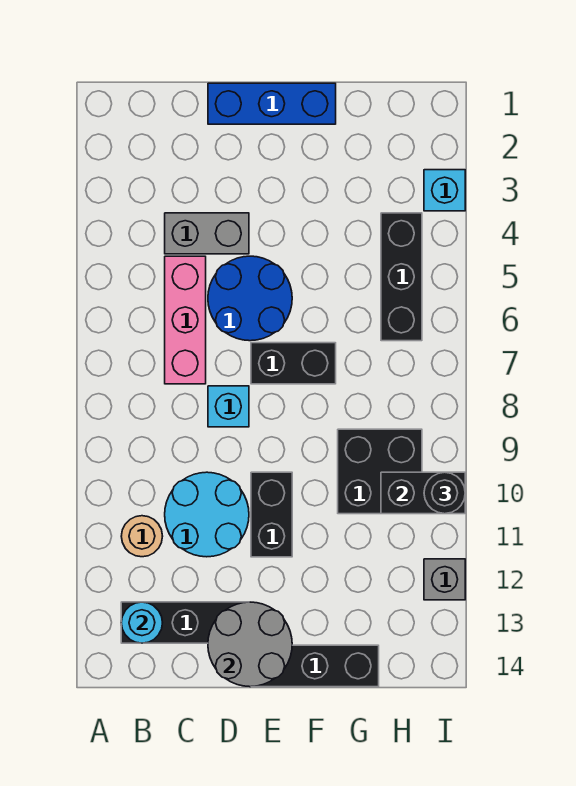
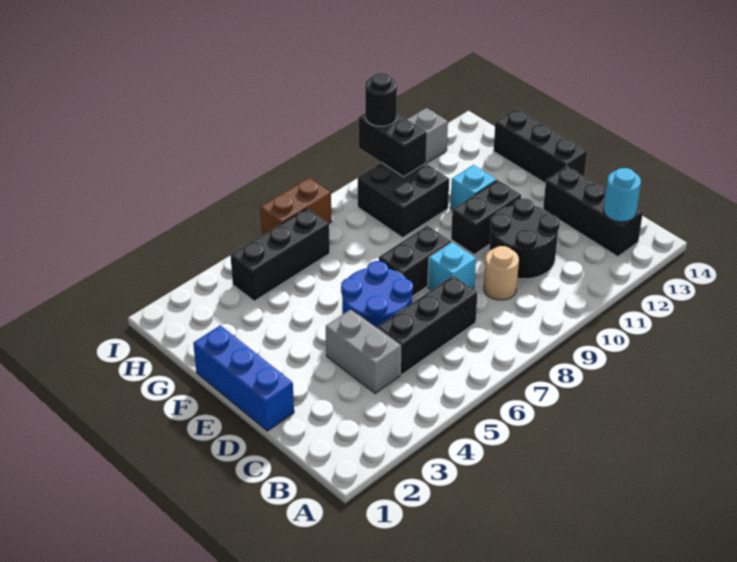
tan round brick B11 level 1 -> tan round brick C9 level 1
pink brick C5:C7 level 1 -> black brick C5:C7 level 1
cyan round brick C10:D11 level 1 -> black round brick C10:D11 level 1
grey round brick D13:E14 level 2 -> none
black brick E7:F7 level 1 -> black brick E7:E8 level 1
cyan brick I3 level 1 -> cyan brick F11 level 1
none -> brown brick I6:I7 level 1

